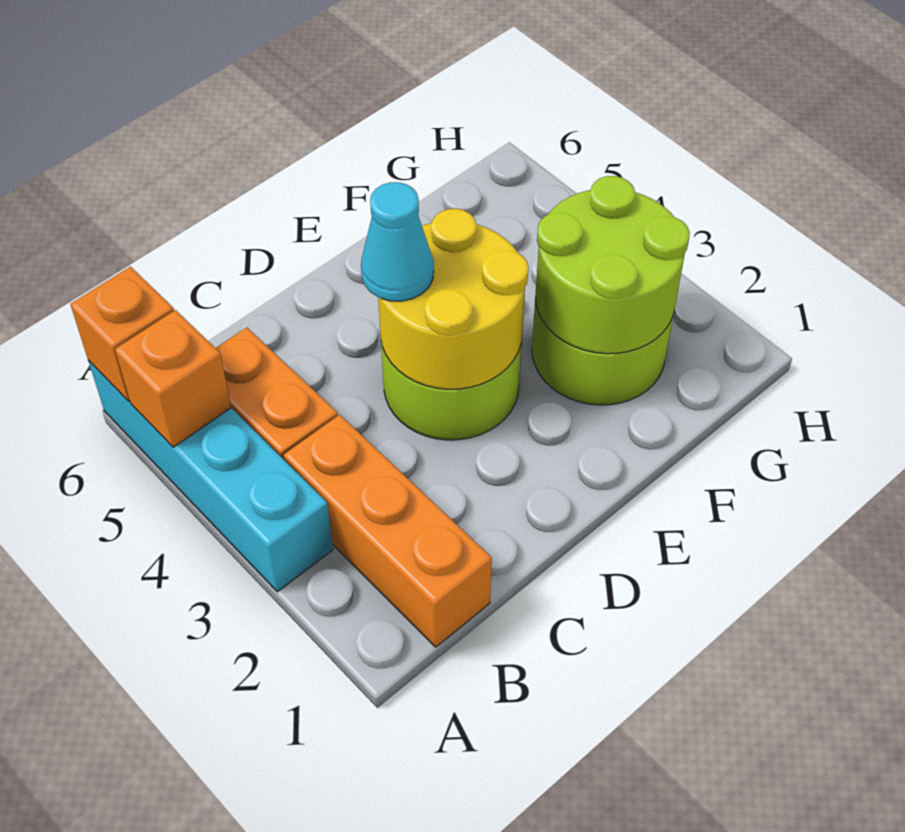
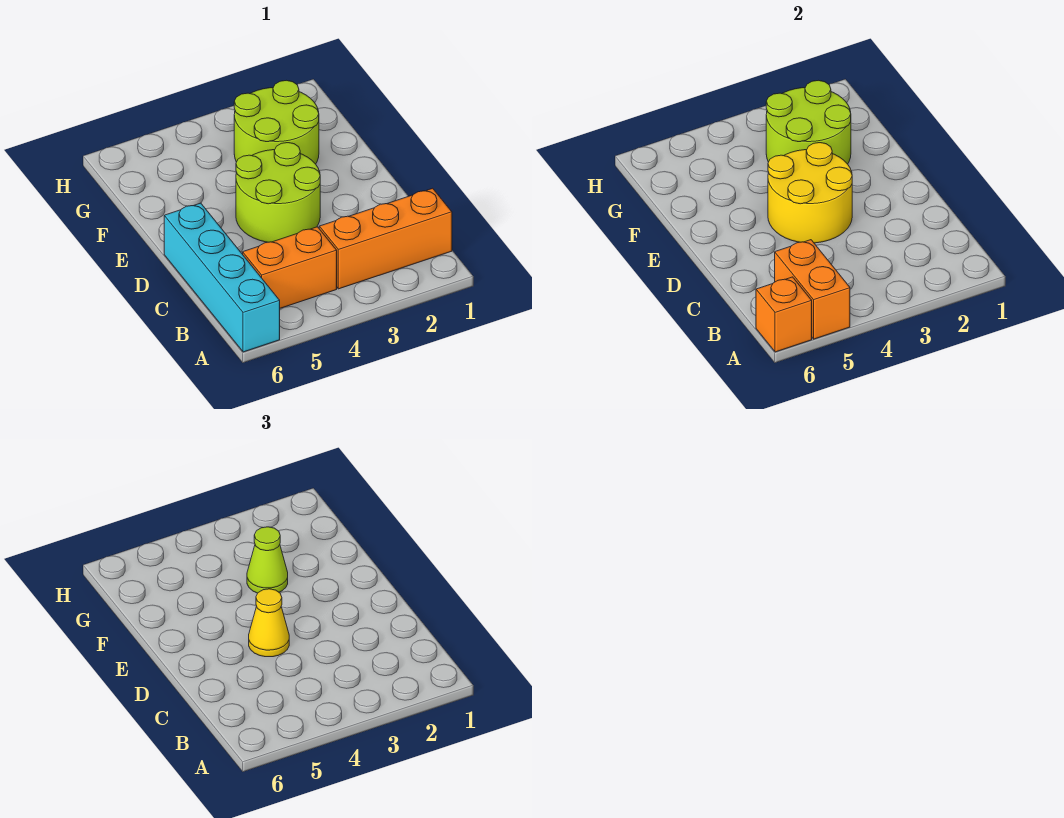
cyan brick A3:A6 level 1 -> cyan brick A6:D6 level 1
orange brick A5 level 2 -> orange brick A5:B5 level 2
cyan cone D4 level 3 -> yellow cone D4 level 3
none -> lime cone F3 level 3

